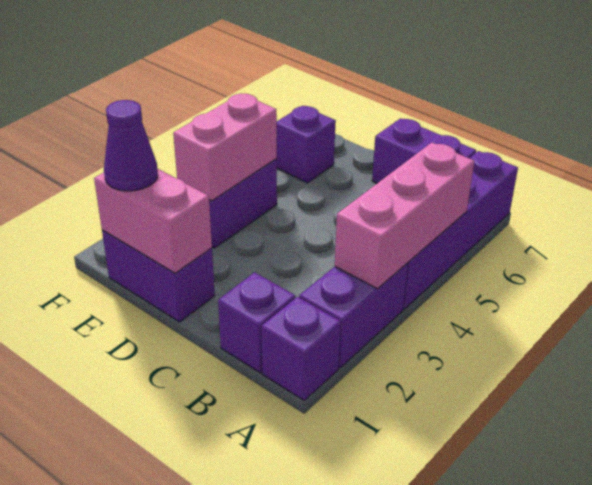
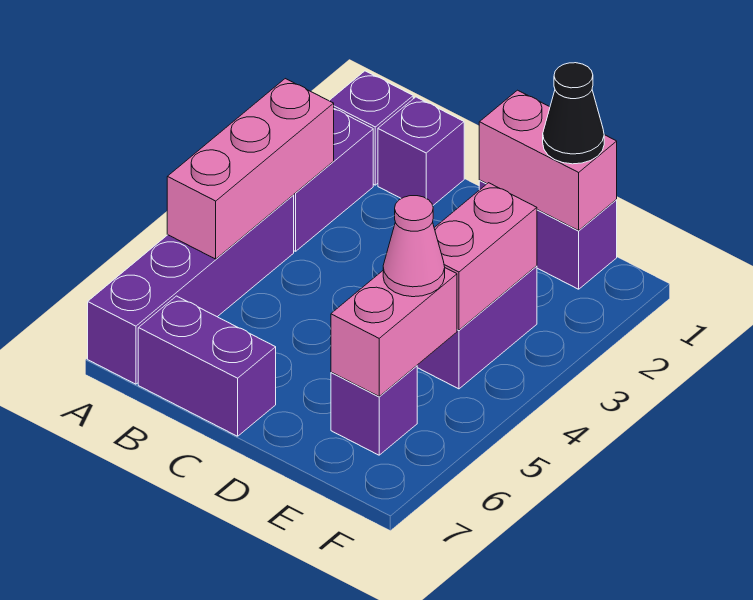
purple cone E1 level 3 -> black cone E1 level 3
none -> pink brick E5:E6 level 2
none -> pink cone E5 level 3

